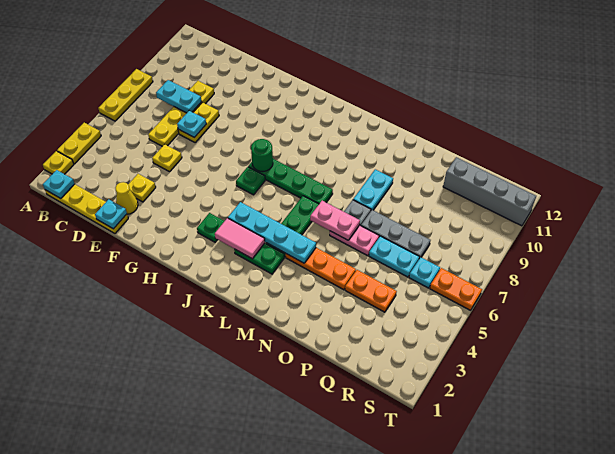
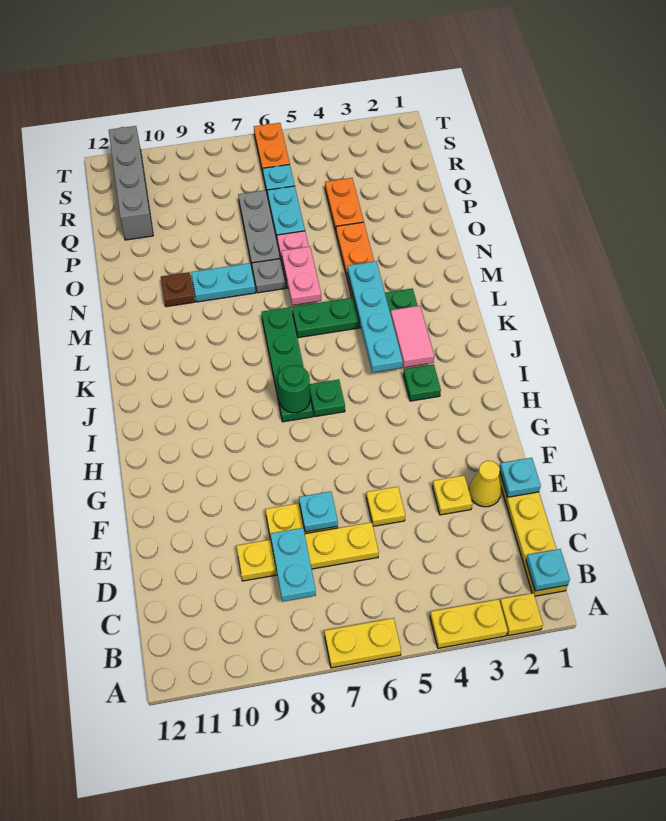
yellow plate A6:A8 level 1 -> yellow plate A6:A7 level 1
none -> brown plate N10 level 1

